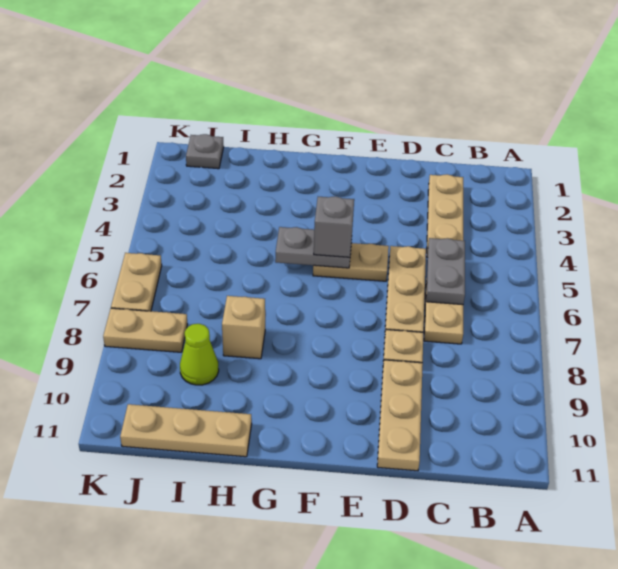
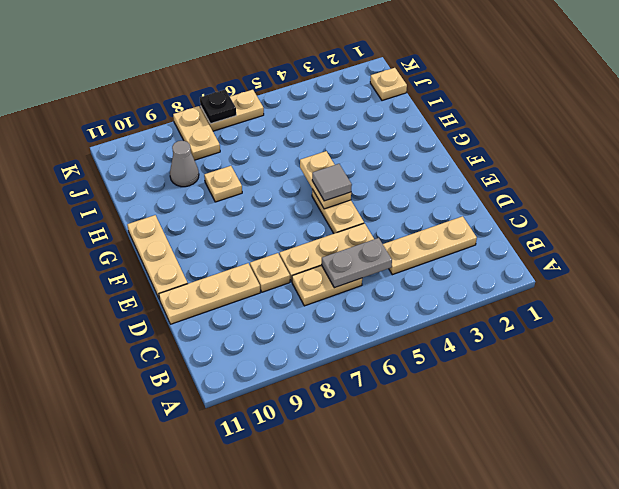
grey plate F5:G5 level 2 -> tan plate F5:G5 level 2
grey brick F5 level 3 -> grey tile F5 level 3
tan brick H8 level 1 -> tan plate H8 level 1
tan plate H11:J11 level 1 -> tan plate E11:G11 level 1
lime cone I9 level 1 -> grey cone I9 level 1
grey plate J1 level 1 -> tan plate J1 level 1
none -> black plate K7 level 2

